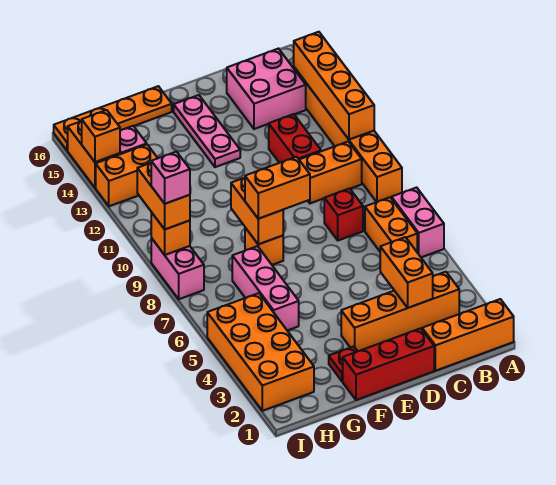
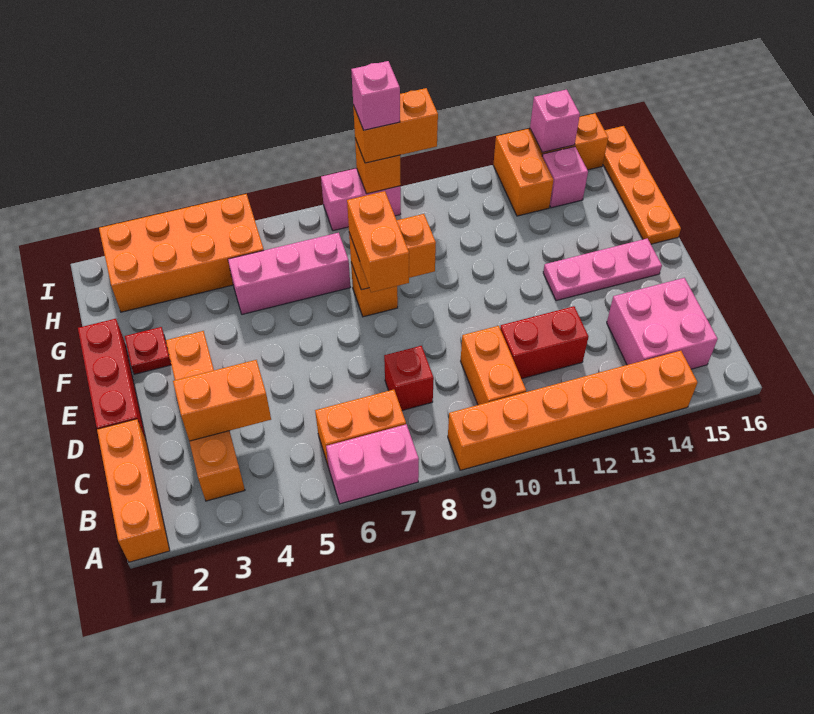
orange brick A11:A14 level 2 -> none
orange brick I14 level 2 -> pink brick I14 level 2

